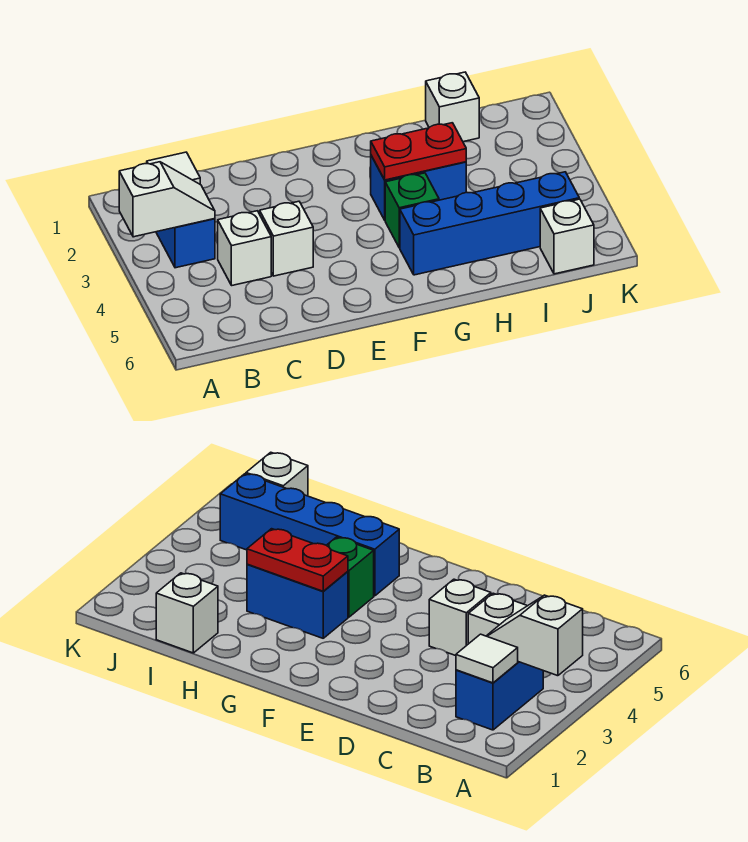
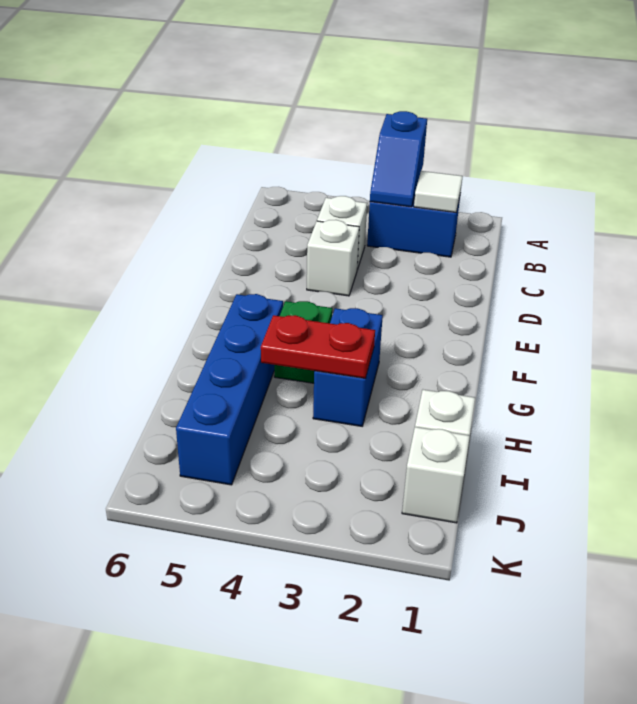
white slope A3:B3 level 2 top A -> blue slope A3:B3 level 2 top A
red plate G3:H3 level 2 -> red plate H3:H4 level 2
white brick J6 level 1 -> white brick J1 level 1

